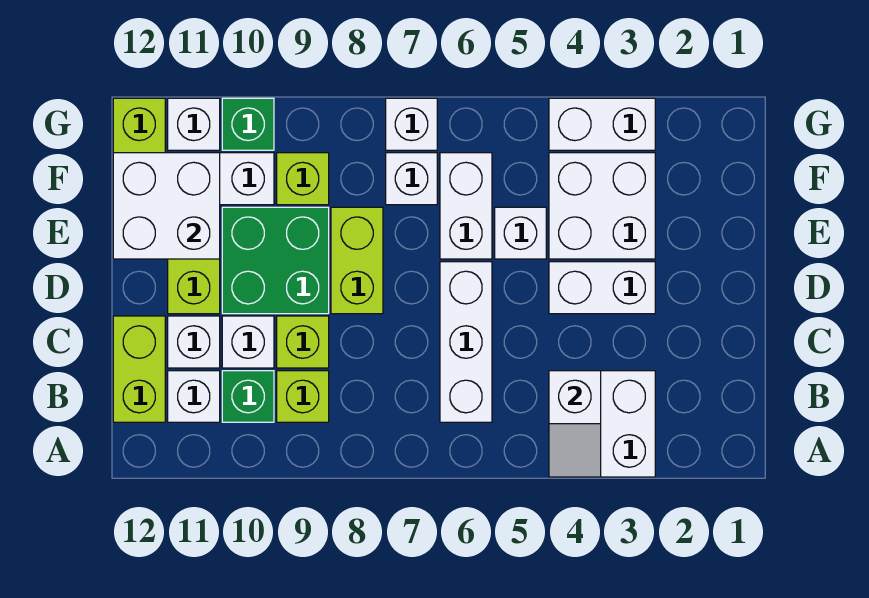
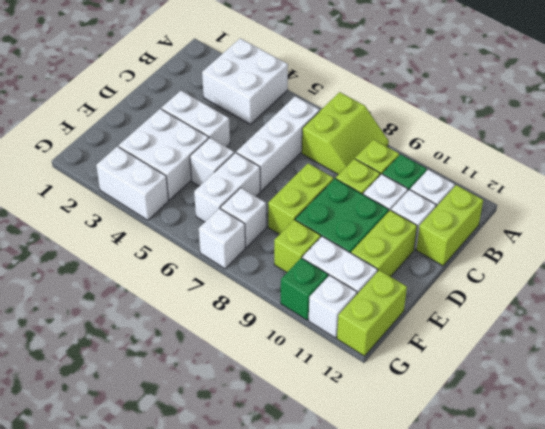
white slope A4:B4 level 2 top B -> none
none -> lime slope A7:B8 level 1 top 7
white brick E11:F12 level 2 -> none

